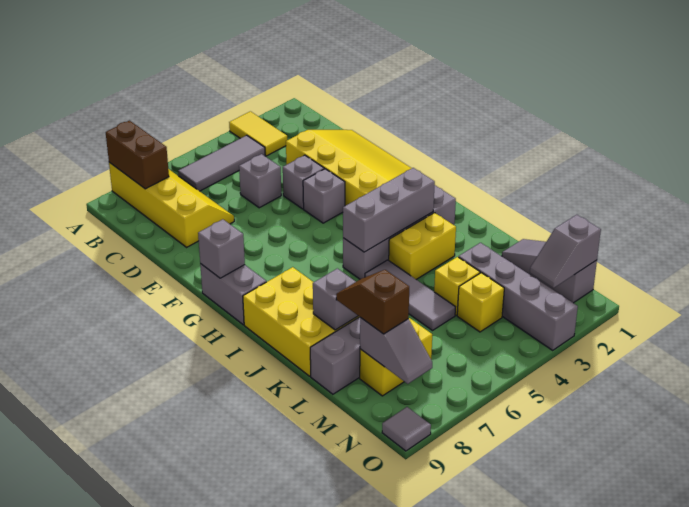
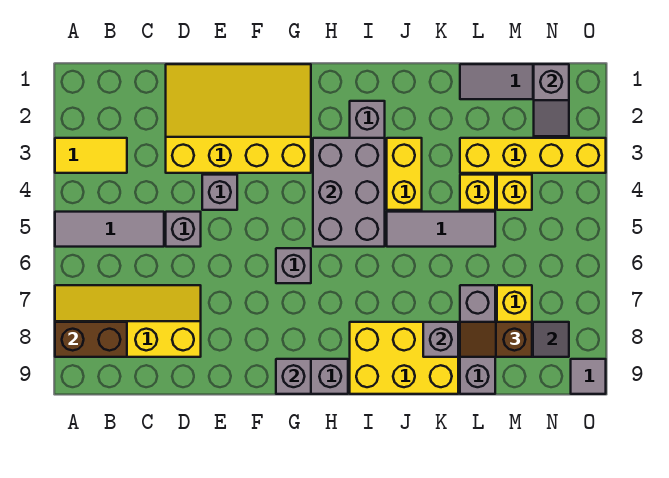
grey tile B4:B6 level 1 -> grey tile A5:C5 level 1
grey brick F4 level 1 -> grey brick G6 level 1
grey brick I3:I5 level 2 -> grey brick H3:I5 level 2
grey brick L3:O3 level 1 -> yellow brick L3:O3 level 1

